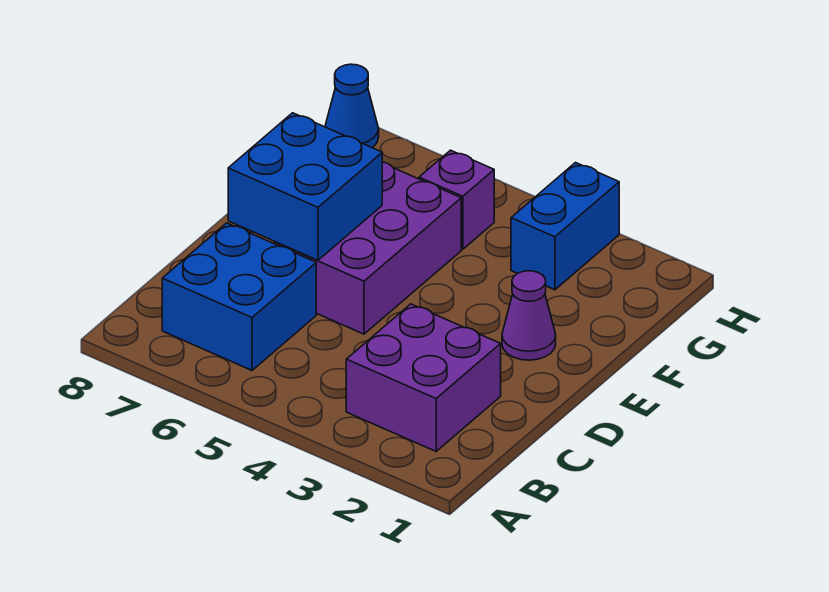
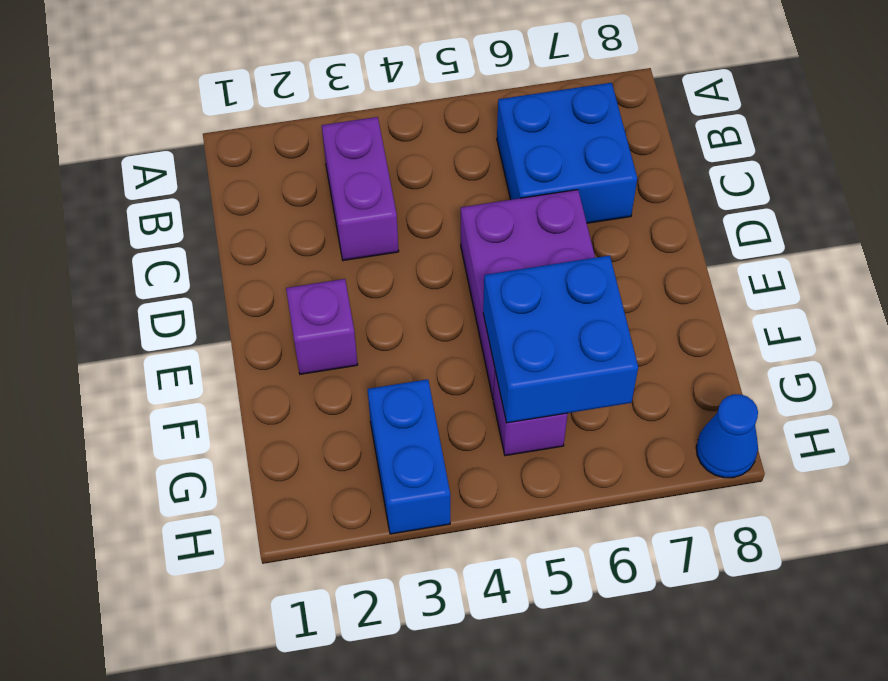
purple brick B2:C3 level 1 -> purple brick B3:C3 level 1
blue brick D6:E7 level 2 -> blue brick F5:G6 level 2
purple cone E2 level 1 -> purple brick E2 level 1

